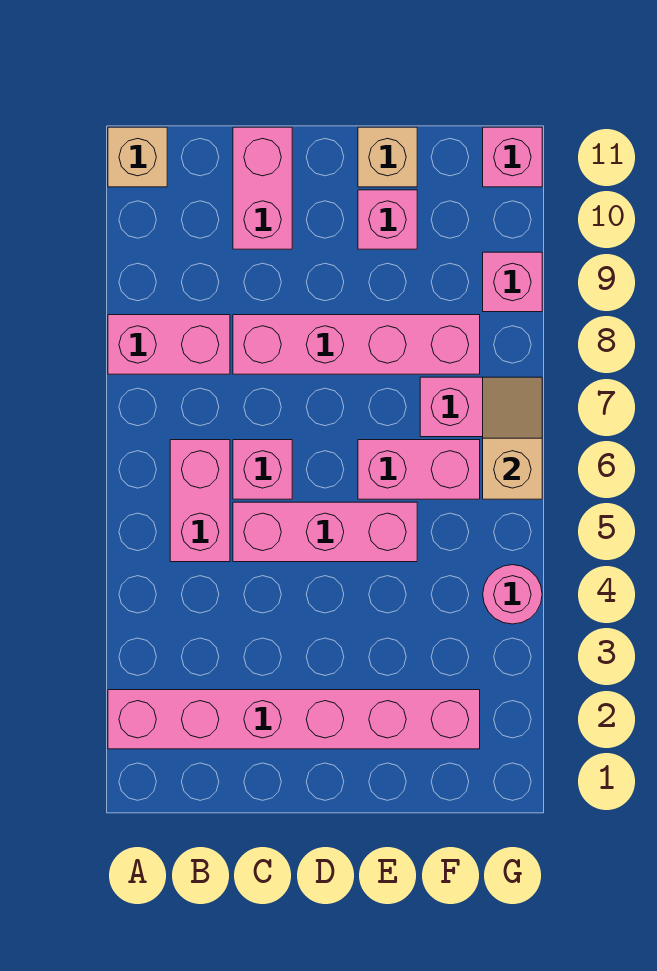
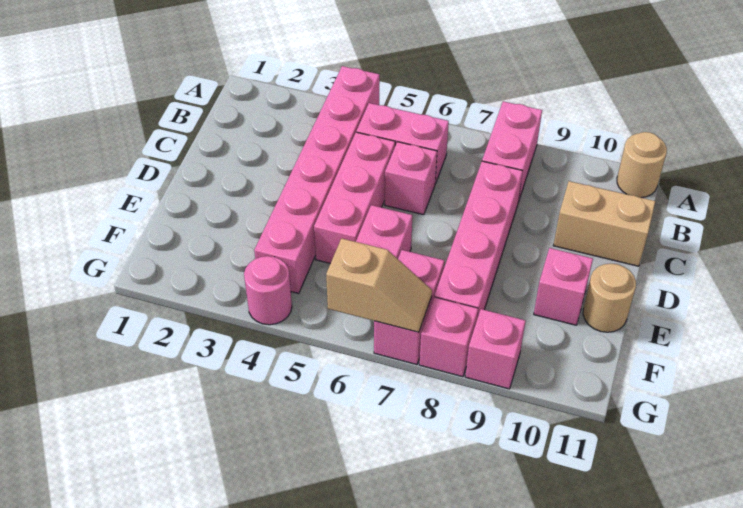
pink brick A2:F2 level 1 -> pink brick A4:F4 level 1
tan brick A11 level 1 -> tan round brick A11 level 1
pink brick C10:C11 level 1 -> tan brick C10:C11 level 1
tan brick E11 level 1 -> tan round brick E11 level 1
pink brick G11 level 1 -> pink brick G8 level 1

